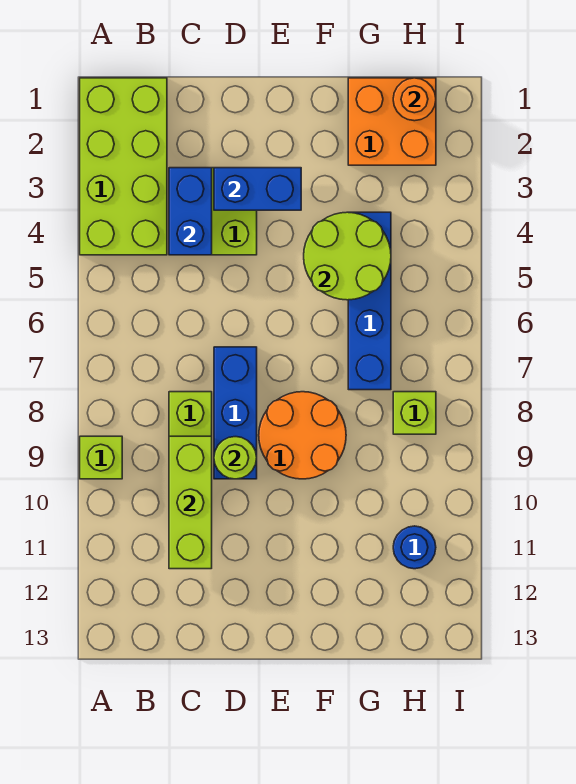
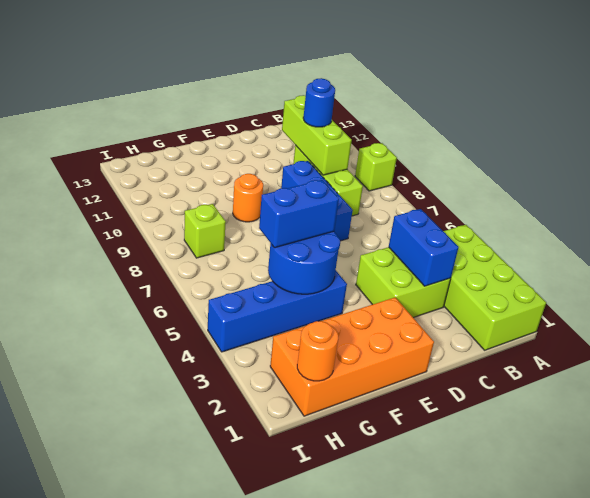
blue brick D3:E3 level 2 -> blue brick F5:G5 level 3
lime round brick D9 level 2 -> none
orange round brick E8:F9 level 1 -> orange round brick F9 level 1
lime round brick F4:G5 level 2 -> blue round brick F4:G5 level 2
orange brick G1:H2 level 1 -> orange brick E1:H2 level 1
blue brick G4:G7 level 1 -> blue brick F4:I4 level 1
blue round brick H11 level 1 -> blue round brick C10 level 3

